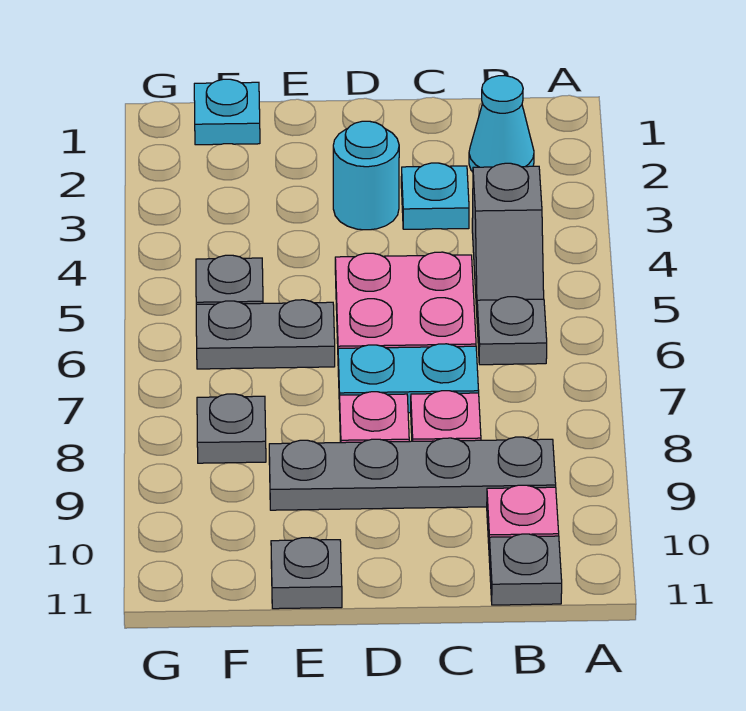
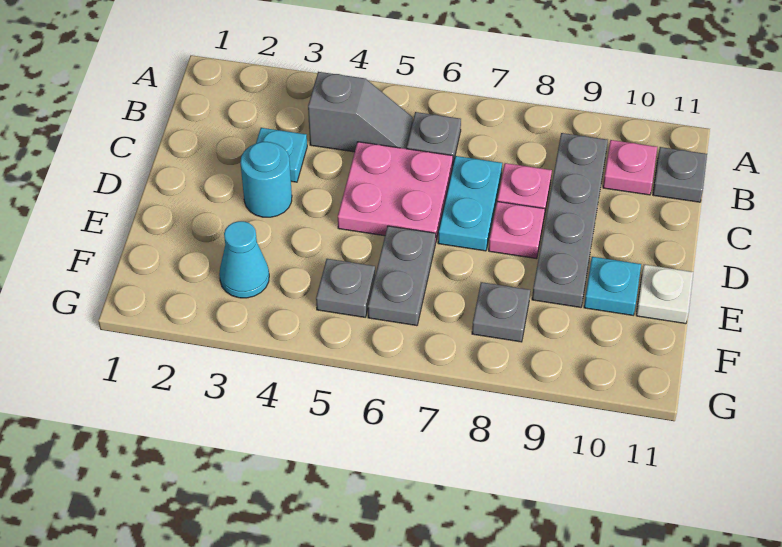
cyan cone B2 level 1 -> cyan cone F3 level 1
grey plate E11 level 1 -> white plate E11 level 1
cyan plate F1 level 1 -> cyan plate E10 level 1

